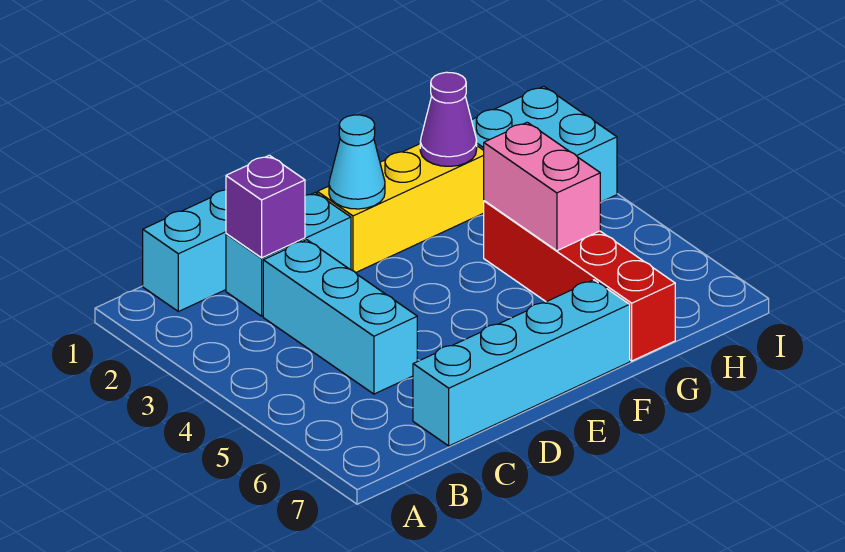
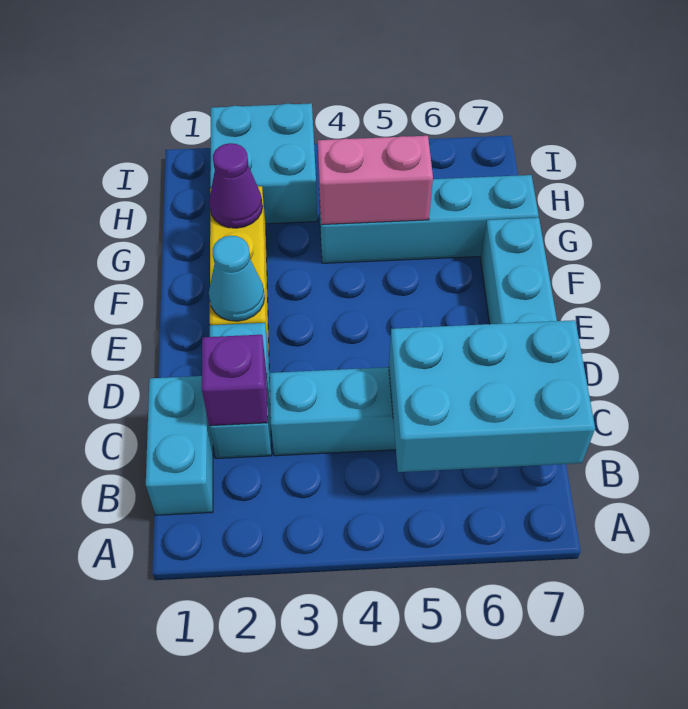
none -> cyan brick B5:C7 level 2
red brick G4:G7 level 1 -> cyan brick G4:G7 level 1

